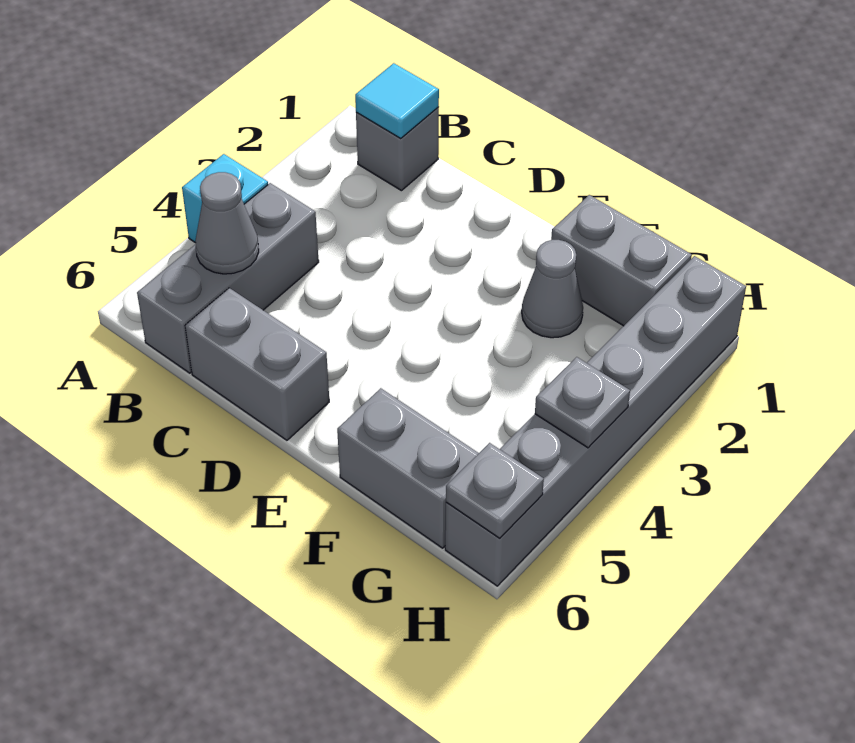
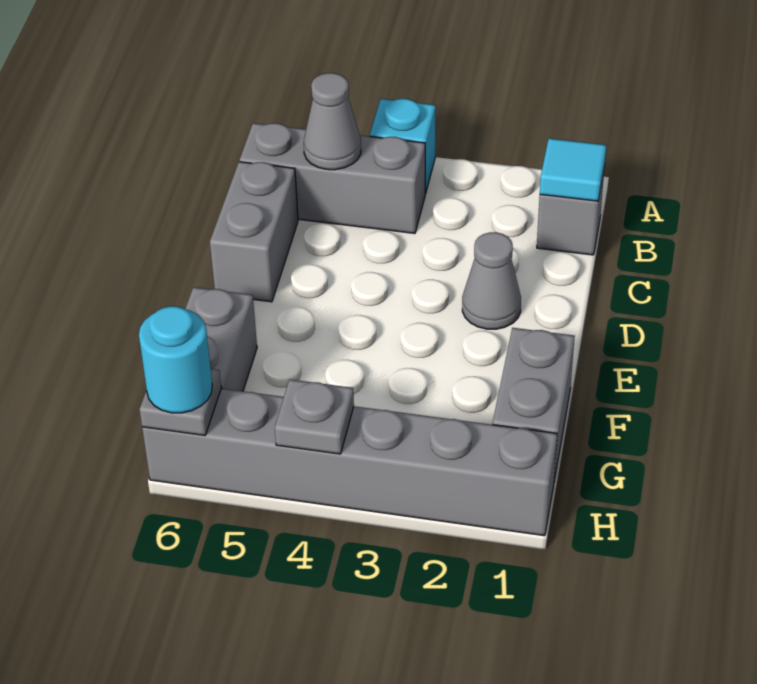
grey cone F2 level 1 -> grey cone D2 level 1
none -> cyan round brick H6 level 3

